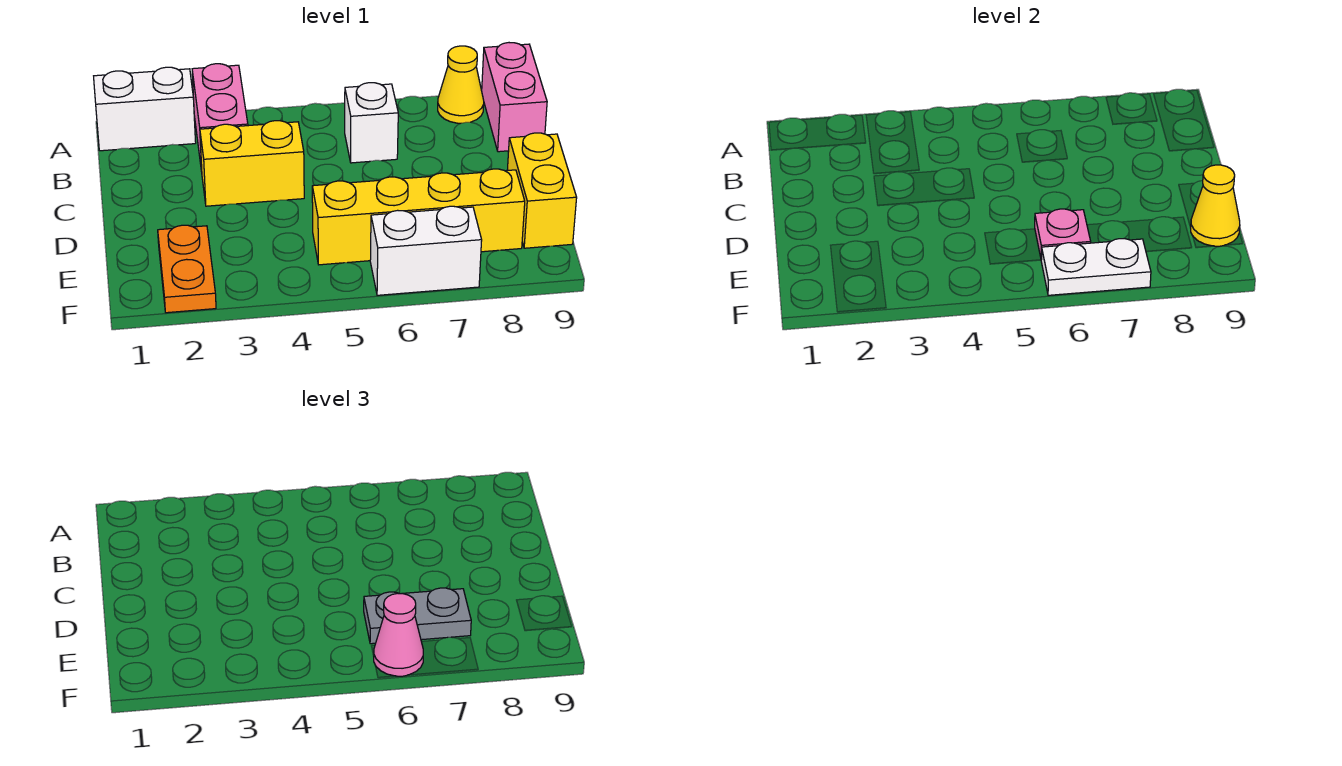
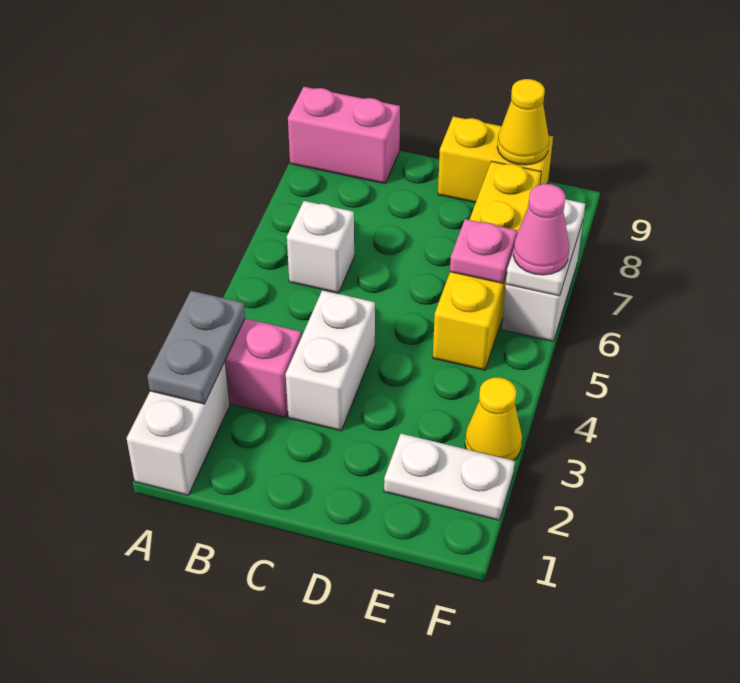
yellow cone A8 level 1 -> yellow cone F3 level 1
yellow brick C3:C4 level 1 -> white brick C3:C4 level 1
orange plate E2:F2 level 1 -> white plate E2:F2 level 1
grey plate E6:E7 level 3 -> grey plate A2:A3 level 2

